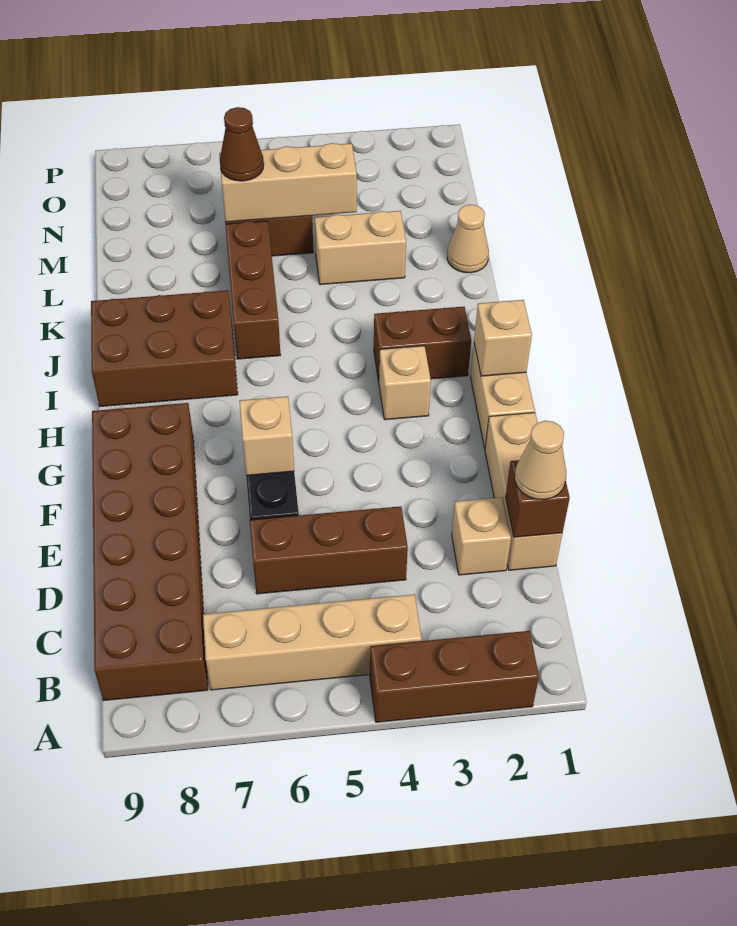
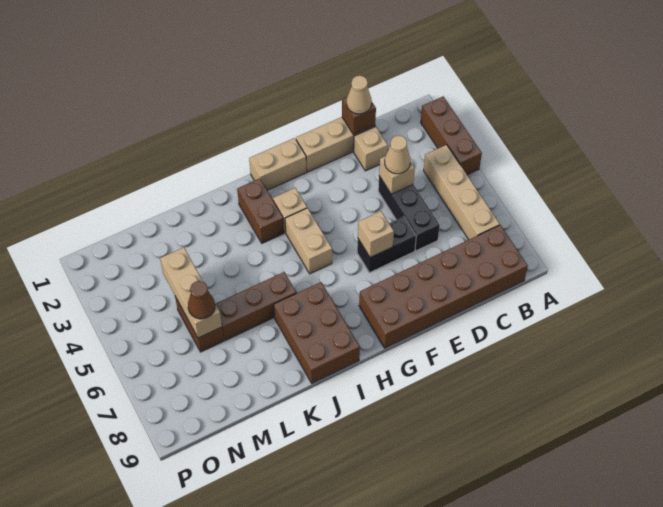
brown brick D4:D6 level 1 -> black brick D4:D6 level 1
tan brick H1 level 2 -> tan brick D4 level 2
tan cone L1 level 1 -> tan cone D4 level 3
tan brick L3:L4 level 1 -> tan brick H4:H5 level 1

